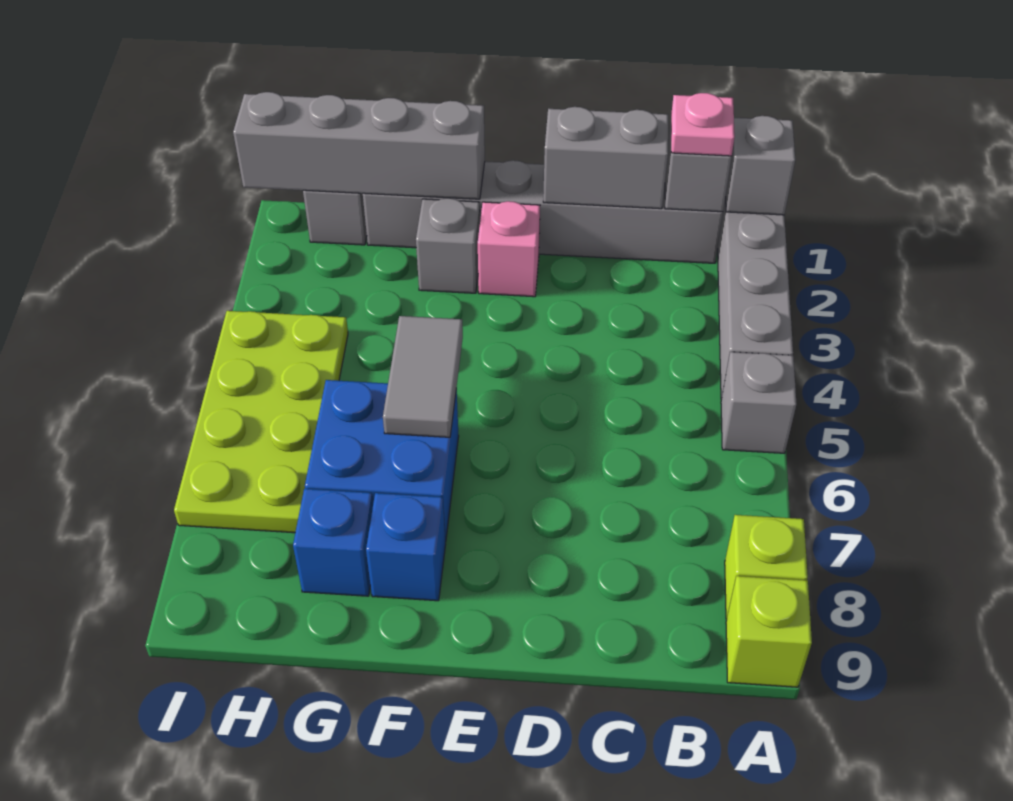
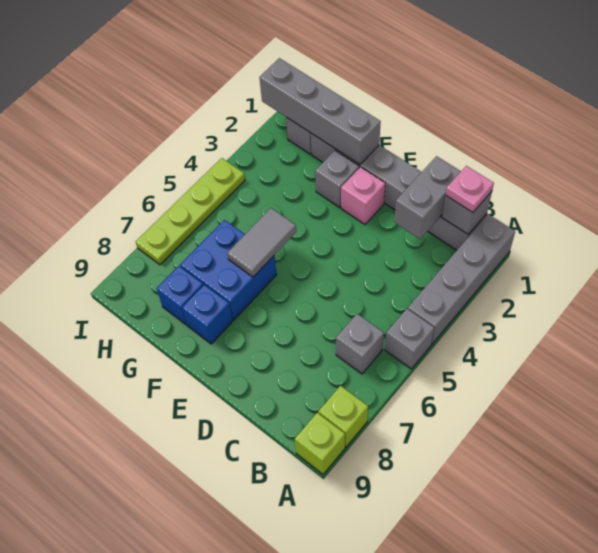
grey brick A1 level 2 -> grey brick B6 level 1
grey brick C1:D1 level 2 -> grey brick C1:C2 level 2
lime plate H4:I7 level 1 -> lime plate I4:I7 level 1

